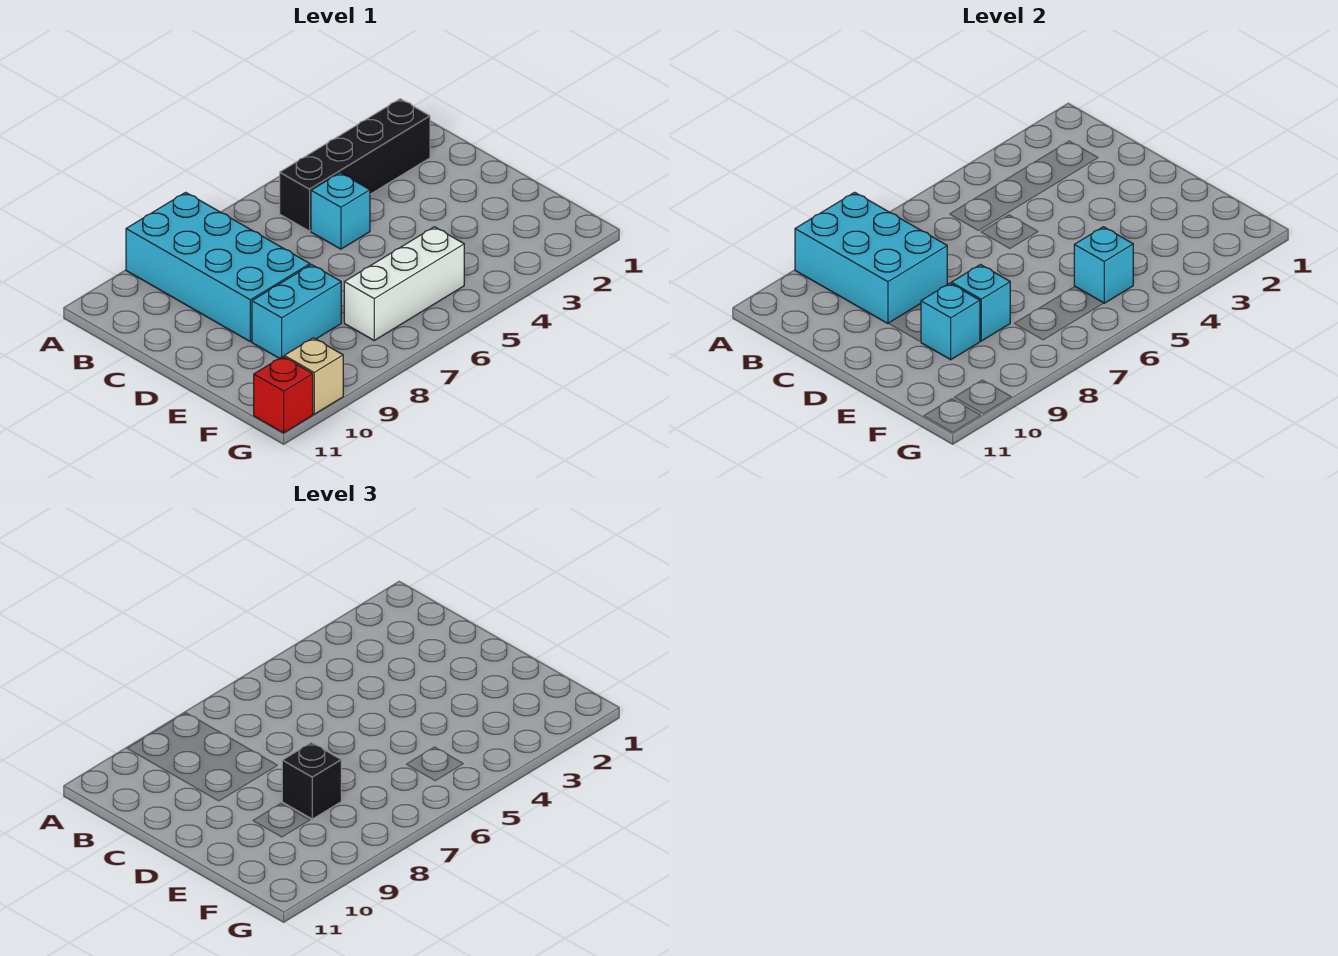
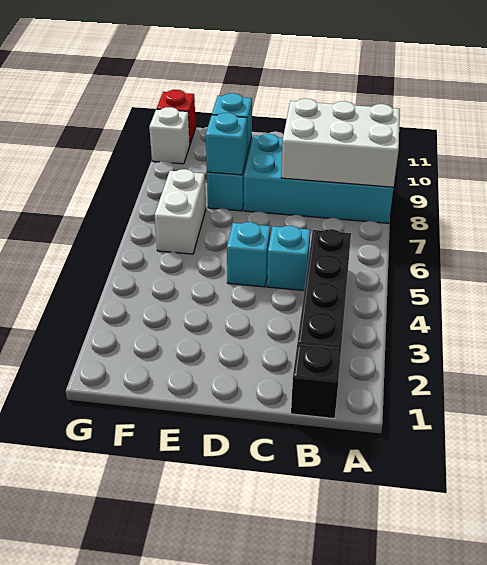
cyan brick A8:C9 level 2 -> white brick A8:C9 level 2
black brick E8 level 3 -> black brick B1 level 1
white brick F5:F7 level 1 -> white brick F6:F7 level 1
cyan brick F5 level 2 -> cyan brick D5 level 1
tan brick G10 level 1 -> white brick G10 level 1

